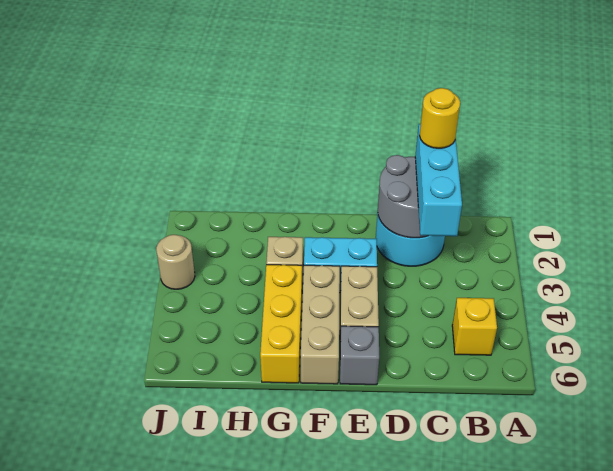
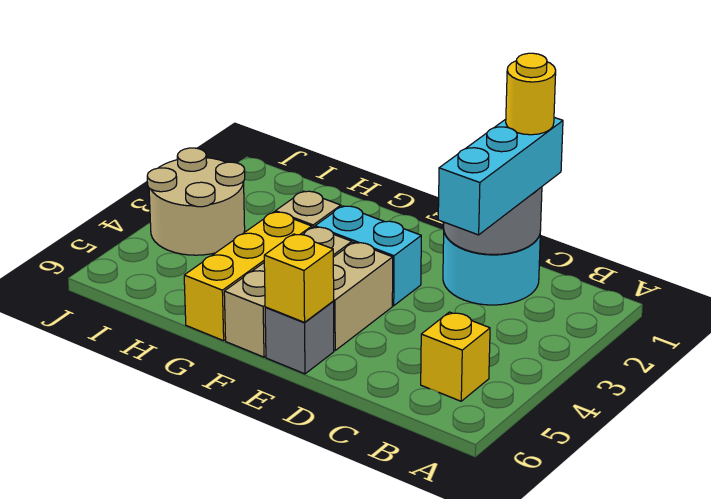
none -> yellow brick E6 level 2
tan round brick J3 level 1 -> tan round brick I3:J4 level 1

